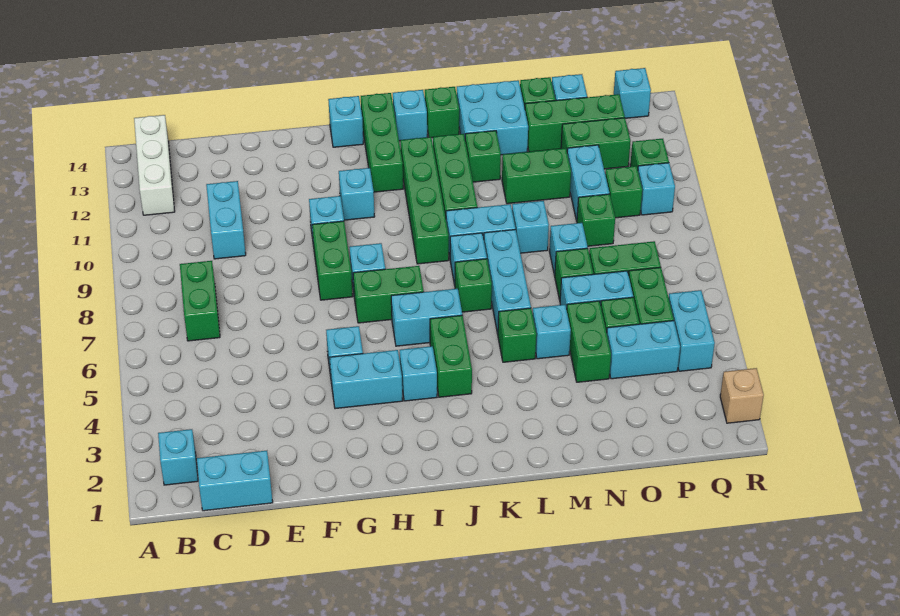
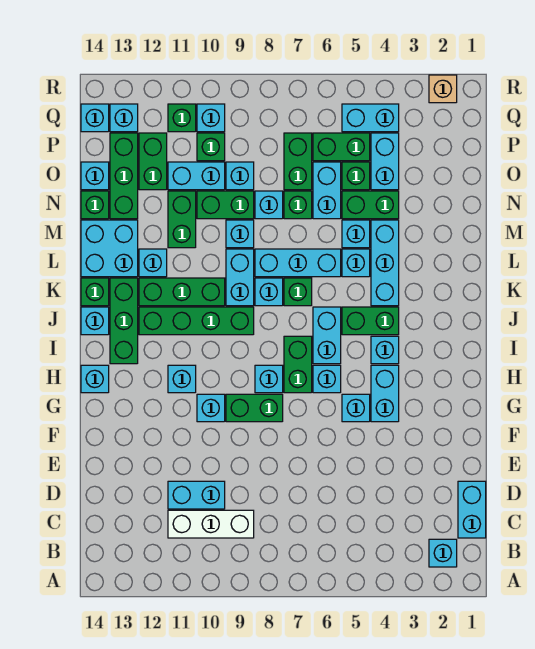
white brick B12:B14 level 1 -> white brick C9:C11 level 1
green brick C7:C8 level 1 -> green brick N9:N10 level 1
none -> cyan brick H6 level 1
green brick I12:I14 level 1 -> green brick I13:K13 level 1
none -> cyan brick K4:M4 level 1
green brick L5 level 1 -> cyan brick L5 level 1
green brick L12 level 1 -> cyan brick L12 level 1
green brick O9 level 1 -> cyan brick O9 level 1
none -> cyan brick Q13 level 1

